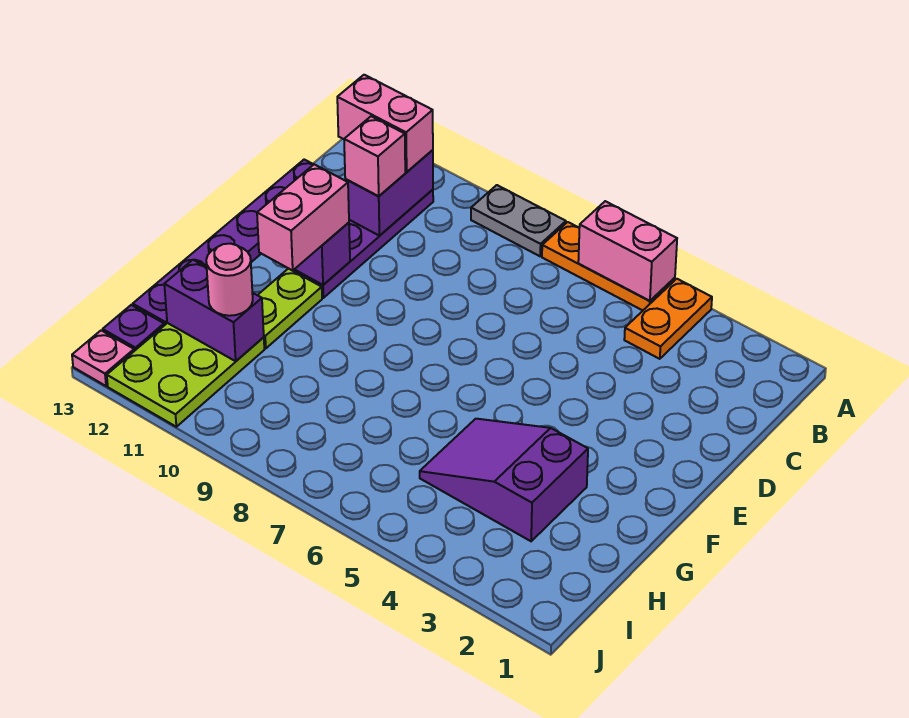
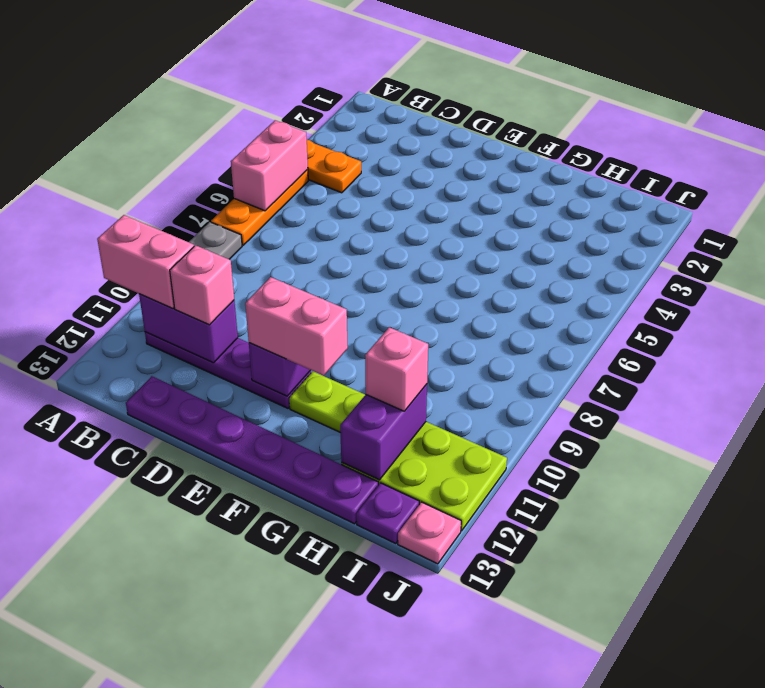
pink brick B11:B12 level 3 -> pink brick A11:B11 level 3
purple slope G3:H5 level 1 top 3 -> none
pink round brick H11 level 3 -> pink brick H11 level 3

